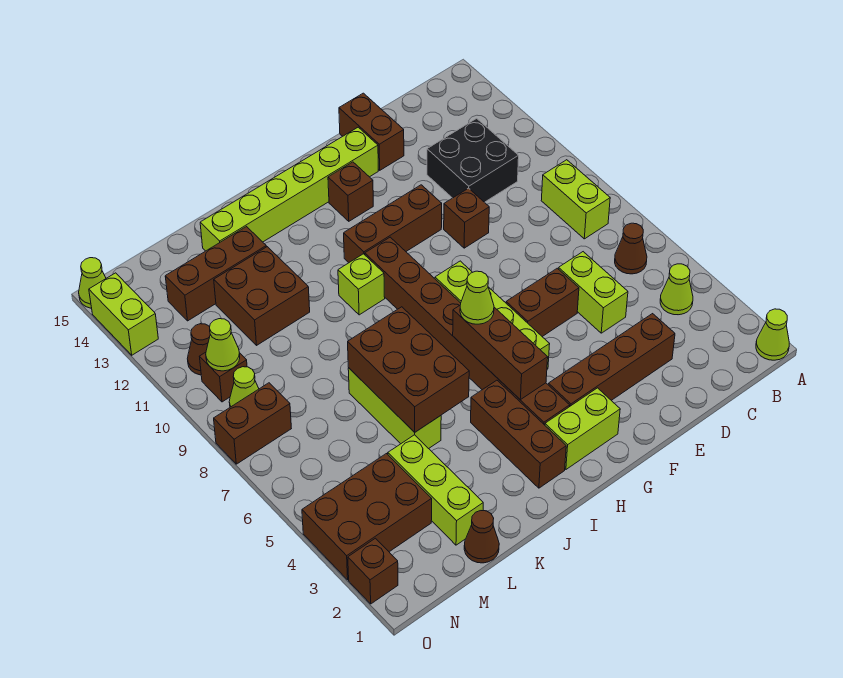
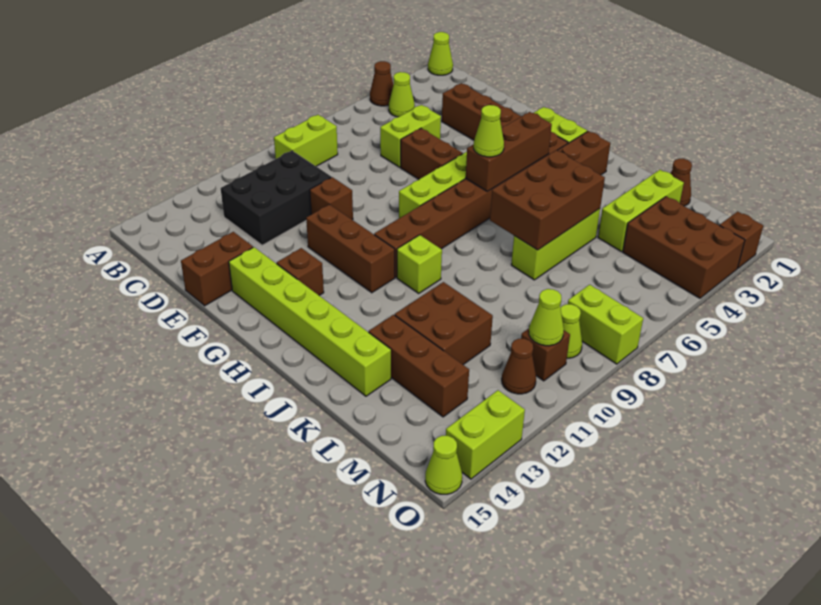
brown cone B6 level 1 -> brown cone A4 level 1
black brick C11:D12 level 1 -> black brick C10:D12 level 1
brown brick N8:O8 level 1 -> lime brick N8:O8 level 1

